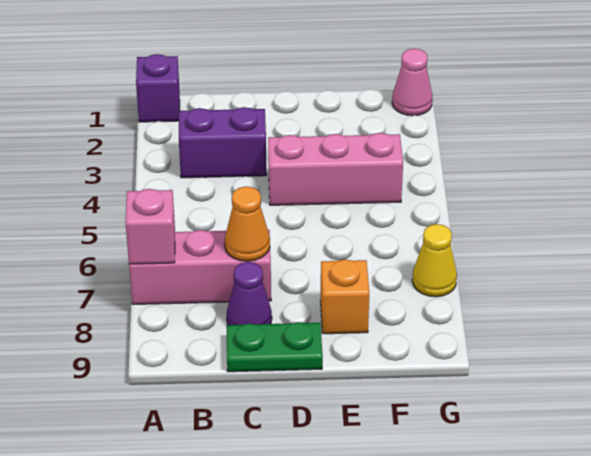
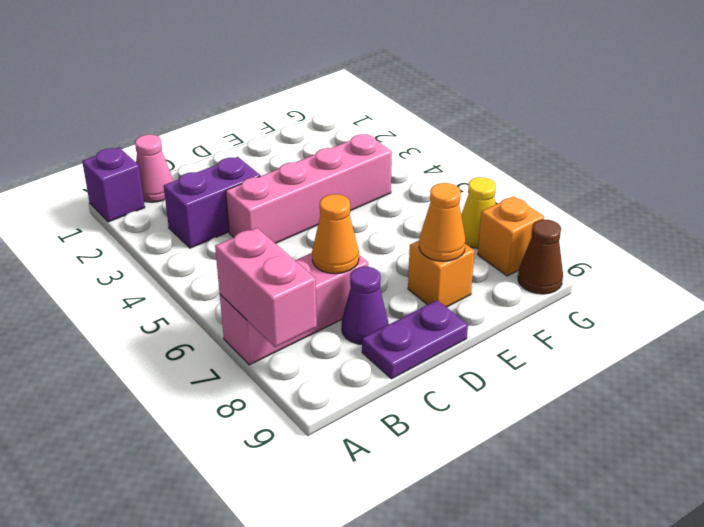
pink brick A7 level 2 -> pink brick A7:A8 level 2
green plate C9:D9 level 1 -> purple plate C9:D9 level 1
pink brick D4:F4 level 1 -> pink brick C4:F4 level 1
none -> orange cone E8 level 2
pink cone G1 level 1 -> pink cone B1 level 1
none -> orange brick G8 level 1
none -> brown cone G9 level 1

